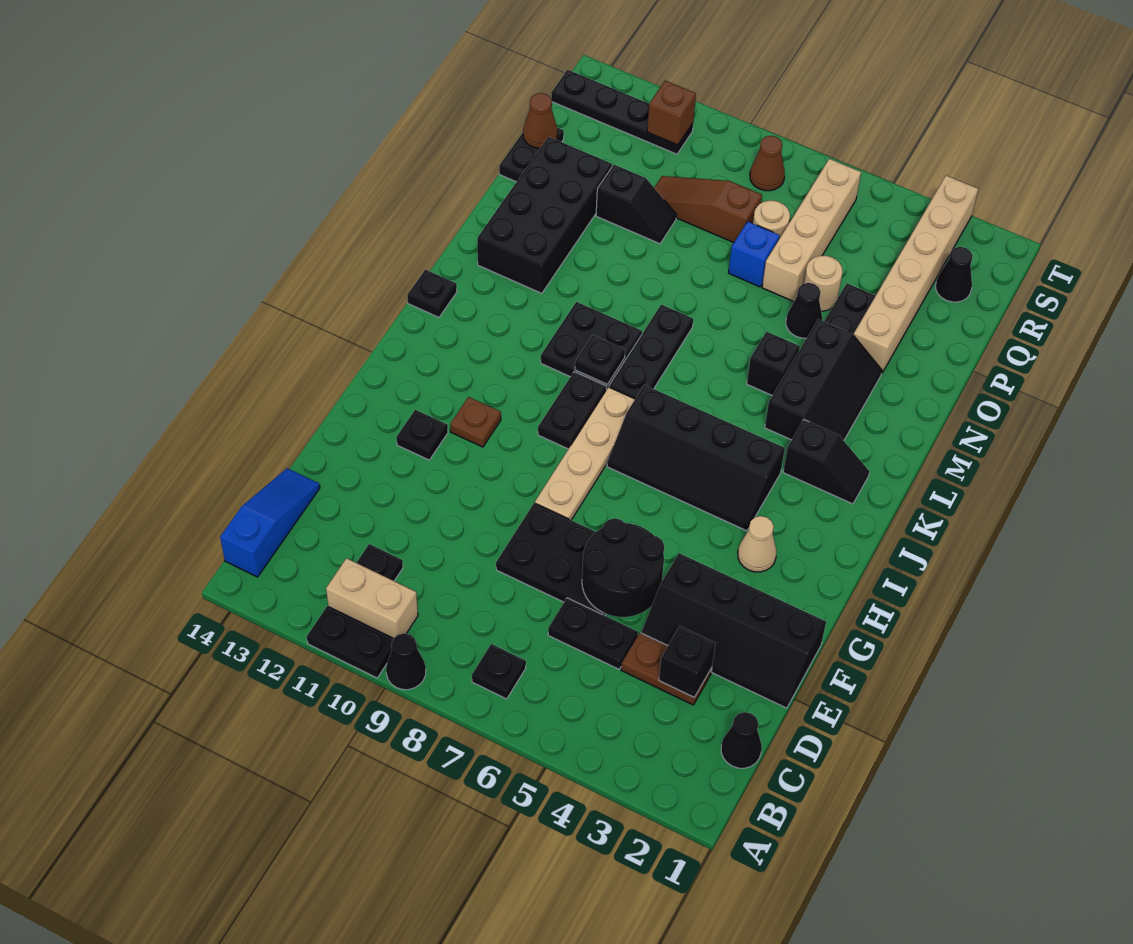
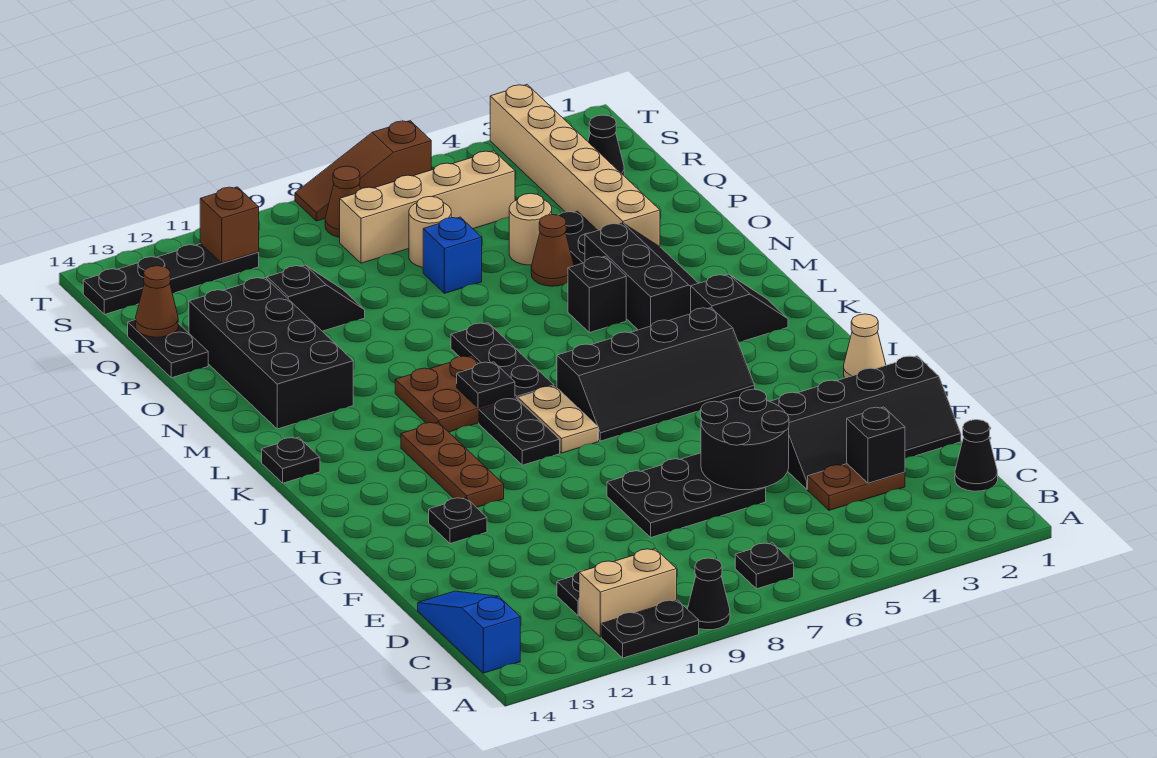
black plate D5:D6 level 1 -> none
tan plate G8:J8 level 1 -> tan plate I8:J8 level 1
tan cone H3 level 1 -> tan cone H1 level 1
brown plate H11 level 1 -> brown plate H11:J11 level 1
black plate K9:L10 level 1 -> brown plate K9:L10 level 1
black cone O5 level 1 -> brown cone O5 level 1
tan brick P6:S6 level 1 -> tan brick R5:R8 level 1
brown slope Q8:Q10 level 1 top 8 -> brown slope T6:T8 level 1 top 6

